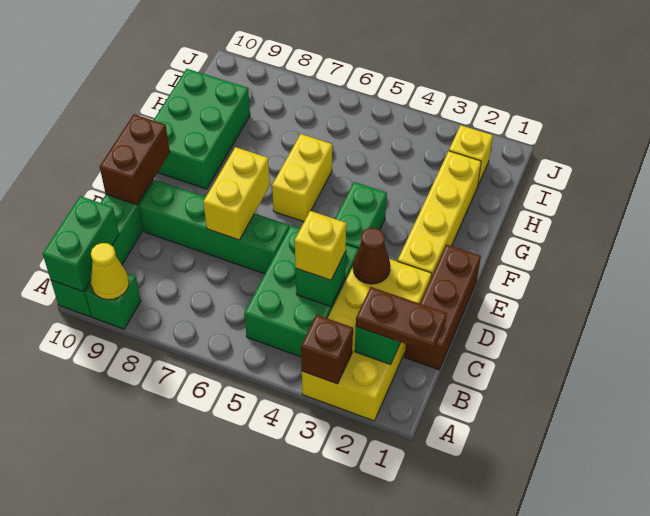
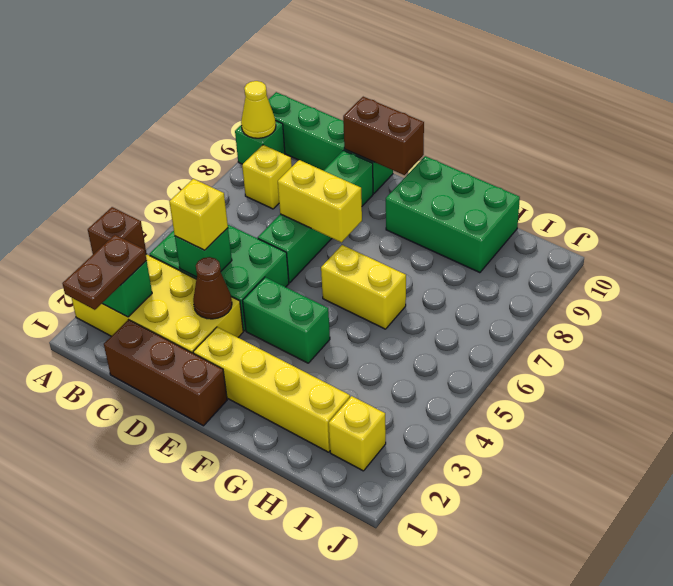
green brick A10:B10 level 2 -> none
none -> yellow brick B8 level 1

